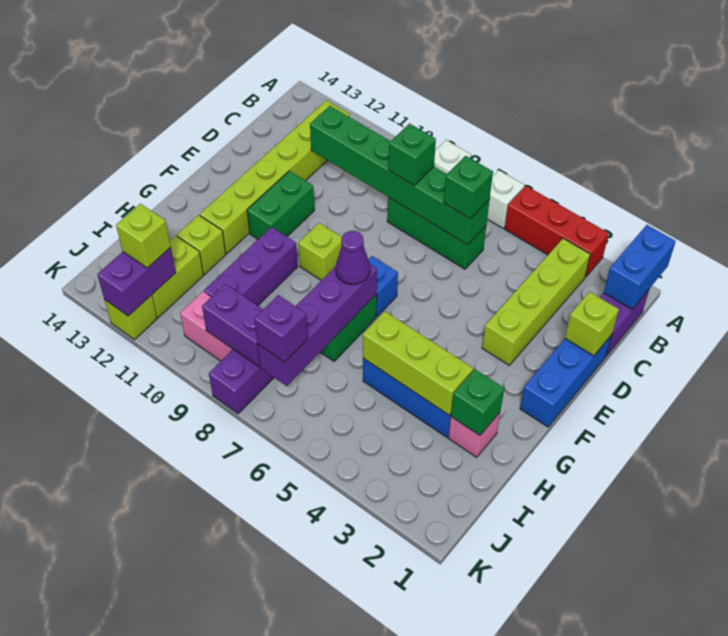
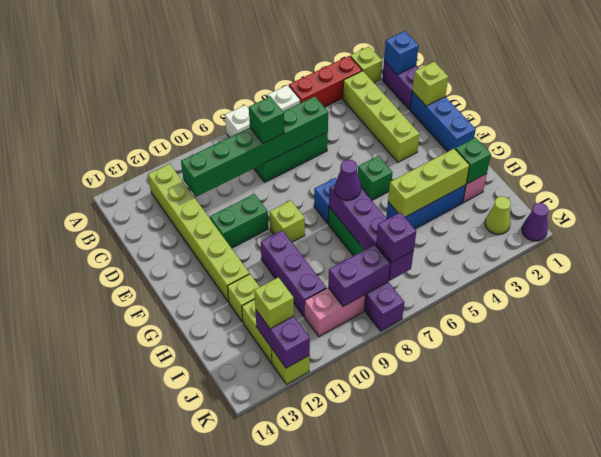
blue brick A1:B1 level 2 -> blue brick B1 level 2
none -> lime brick A2 level 1
green brick C6 level 3 -> green brick F5 level 1
green brick E11:F11 level 1 -> green brick E10:E11 level 1
none -> lime cone J2 level 1
none -> purple cone K1 level 1

